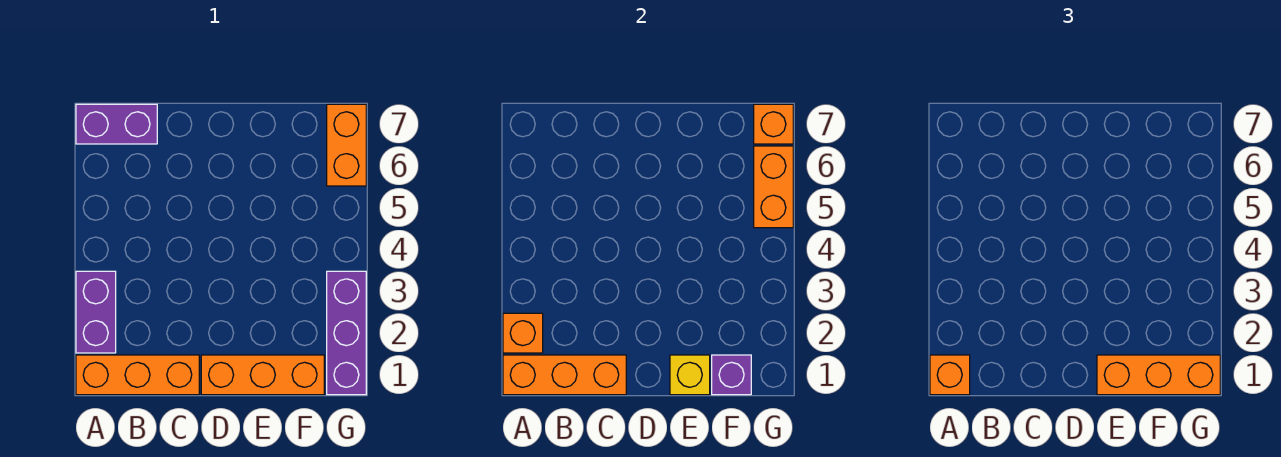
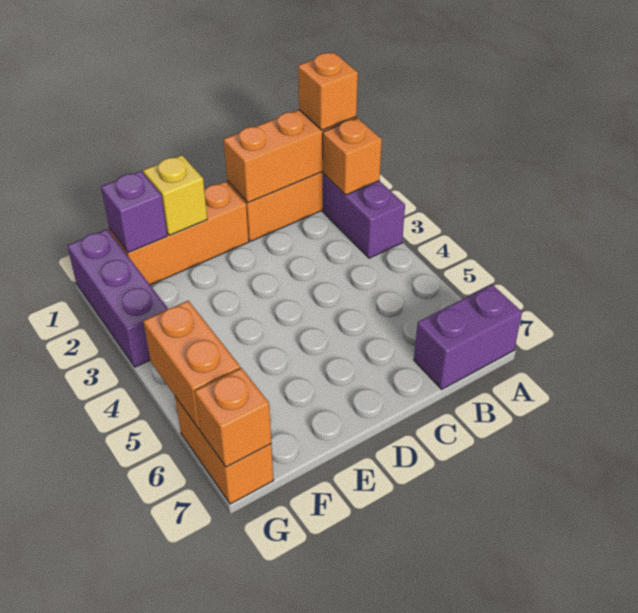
orange brick E1:G1 level 3 -> none

